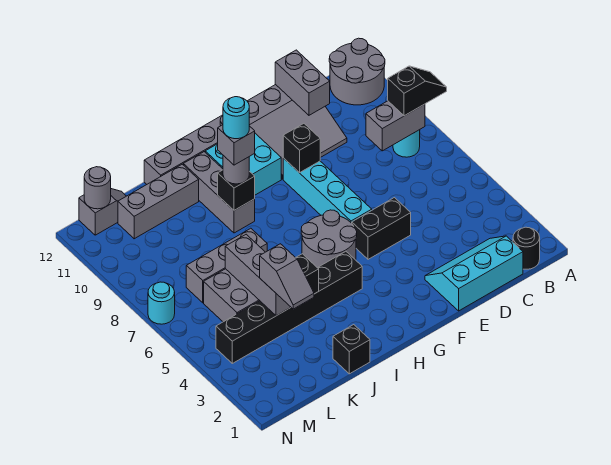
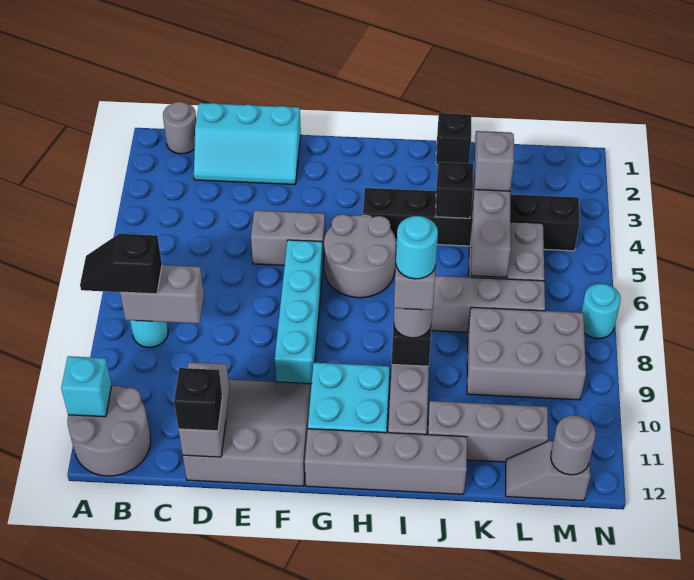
none -> cyan brick A11 level 2
black round brick B1 level 1 -> grey round brick B1 level 1
black brick E5:F5 level 1 -> grey brick E5:F5 level 1
black brick F9 level 2 -> black brick D12 level 3
none -> grey brick K8:M9 level 1

